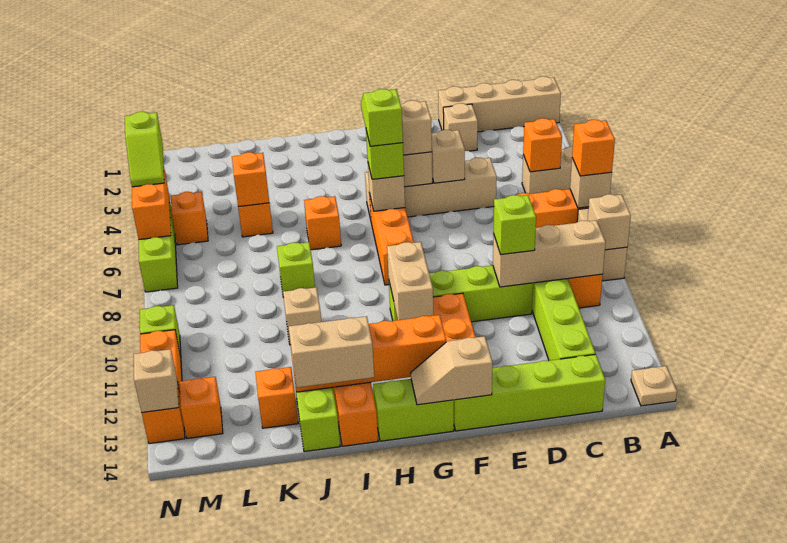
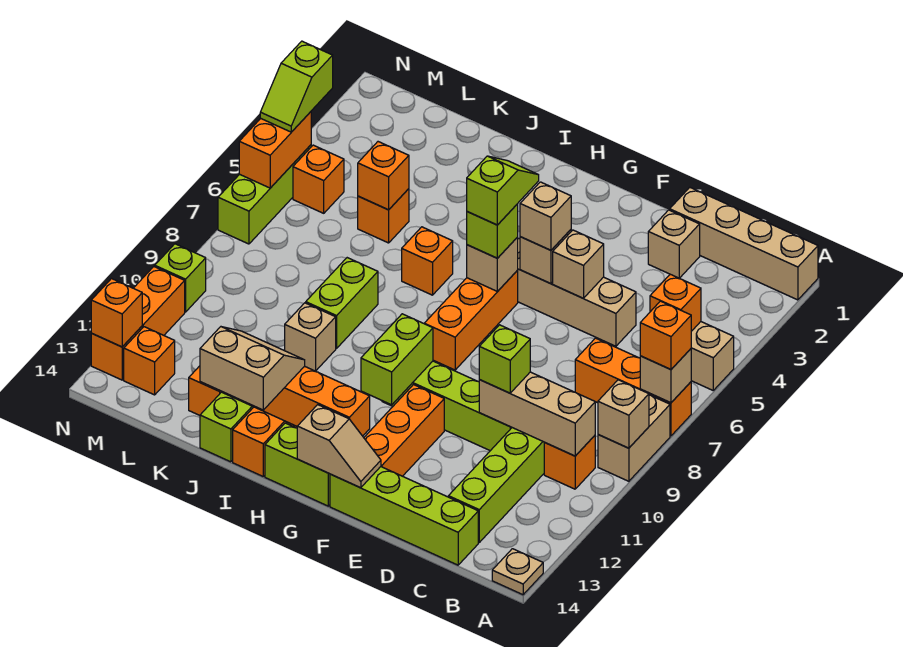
tan slope F14:G14 level 2 top F -> tan slope F14:G14 level 2 top G
tan brick G10:G11 level 2 -> lime brick G10:G11 level 2
lime brick J8 level 1 -> lime brick J8:J9 level 1
tan brick N13 level 2 -> orange brick N13 level 2

